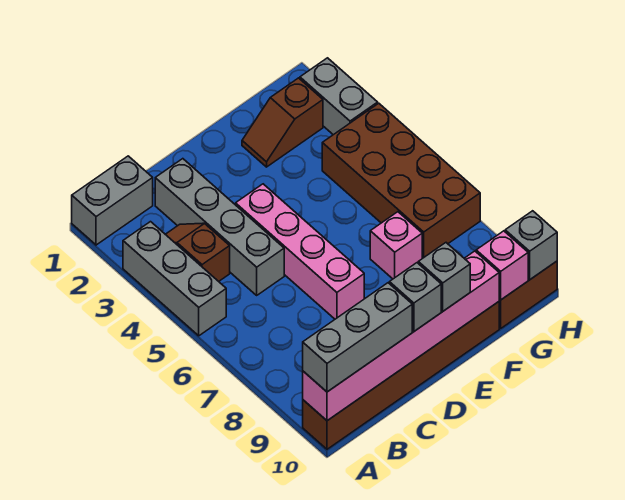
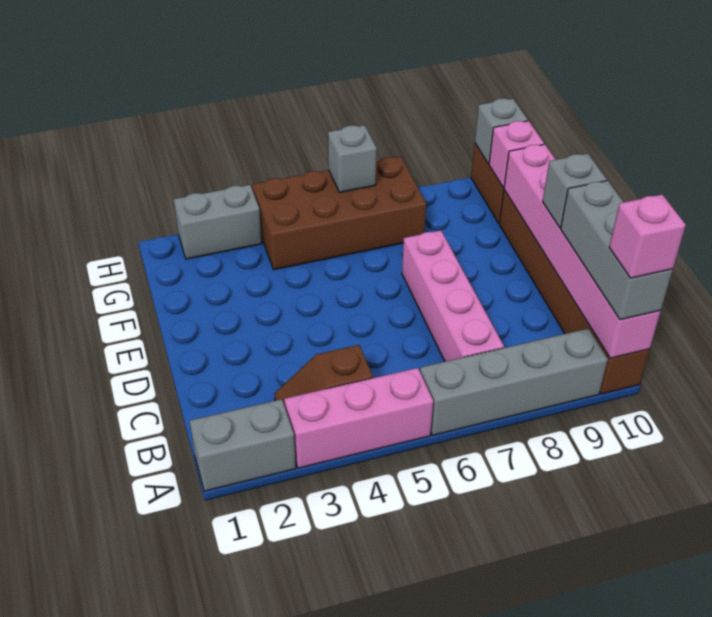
grey brick A1:B1 level 1 -> grey brick A1:A2 level 1
grey brick A3:A5 level 1 -> pink brick A3:A5 level 1
grey brick C2:C5 level 1 -> grey brick A6:A9 level 1
pink brick D4:D7 level 1 -> pink brick B7:E7 level 1
grey brick E10 level 3 -> grey brick H6 level 2
brown slope F2:G2 level 1 top G -> none
pink brick F7 level 1 -> pink brick A10 level 4

